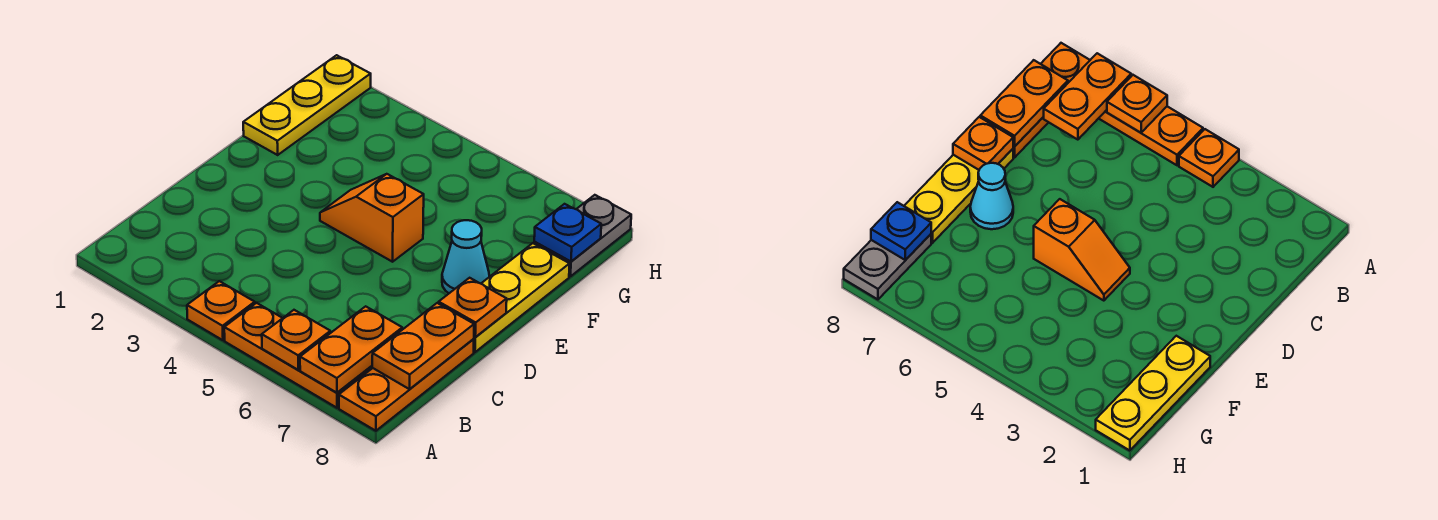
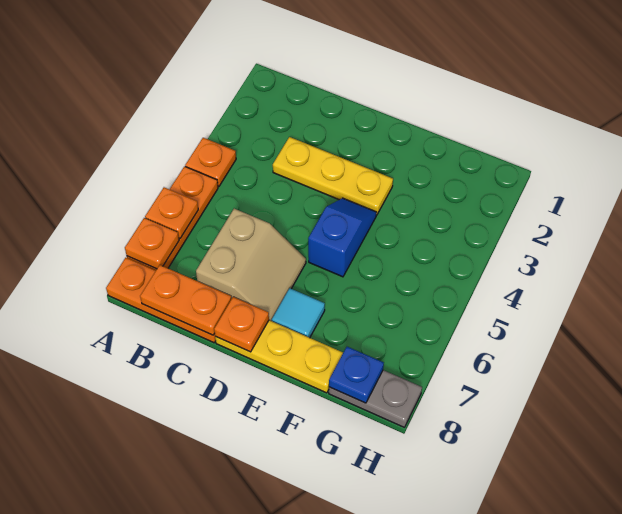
orange plate A7:B7 level 2 -> orange plate A7 level 2
none -> tan slope C6:D7 level 1 top C
orange slope E4:E5 level 1 top 5 -> blue slope E4:E5 level 1 top 5
cyan cone E7 level 1 -> cyan tile E7 level 1
yellow plate F1:H1 level 1 -> yellow plate C3:E3 level 1

